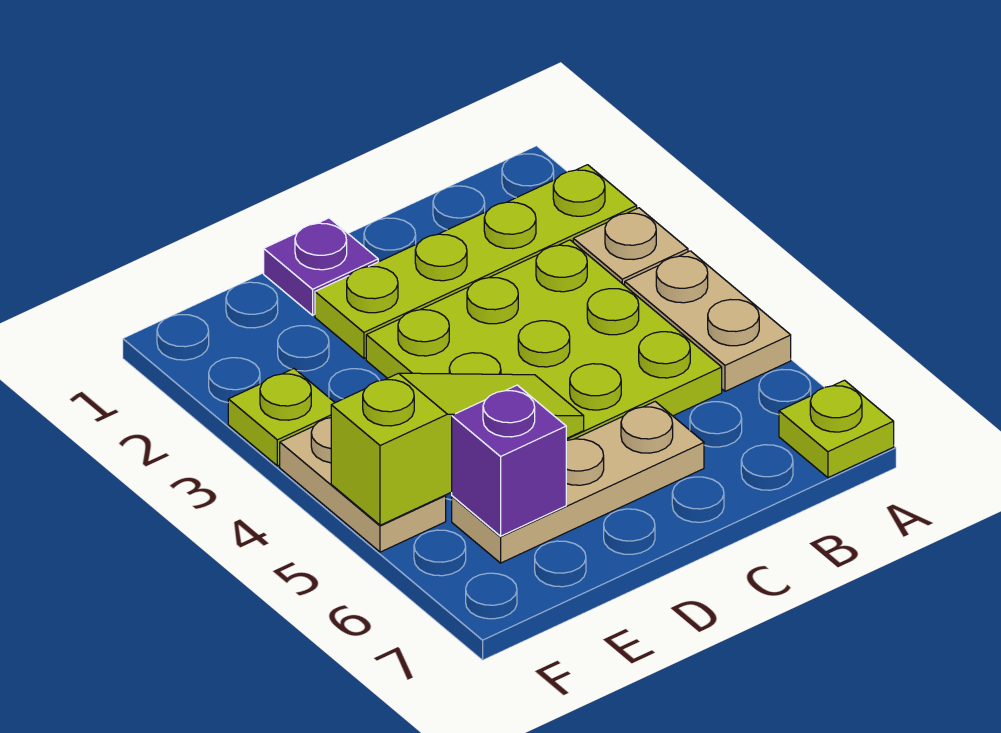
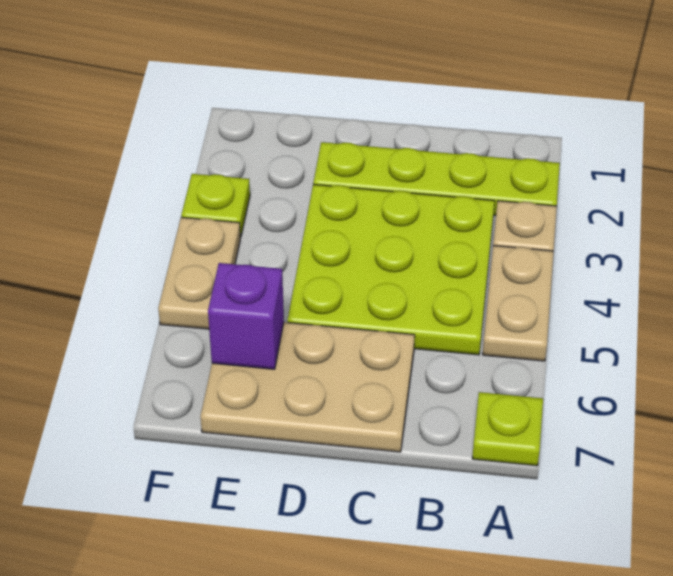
tan plate C6:E6 level 1 -> tan plate C6:E7 level 1
purple plate D1 level 1 -> none
lime slope D5:F5 level 2 top F -> none

